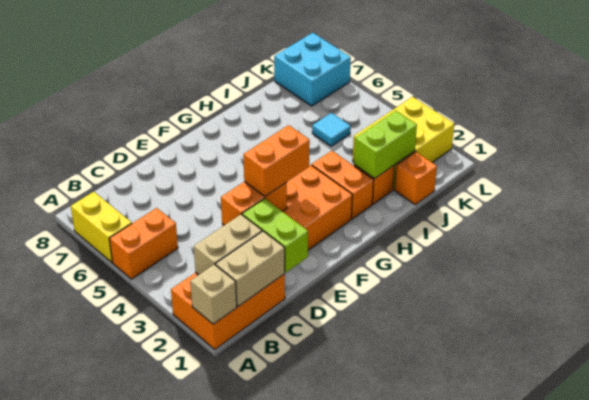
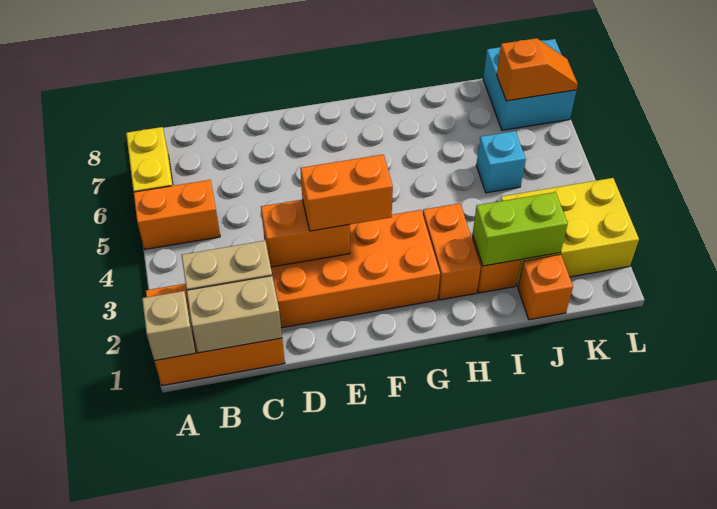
lime brick D1:D2 level 2 -> none
cyan tile J5 level 1 -> cyan brick J5 level 1
none -> orange slope K7:L7 level 2 top K

